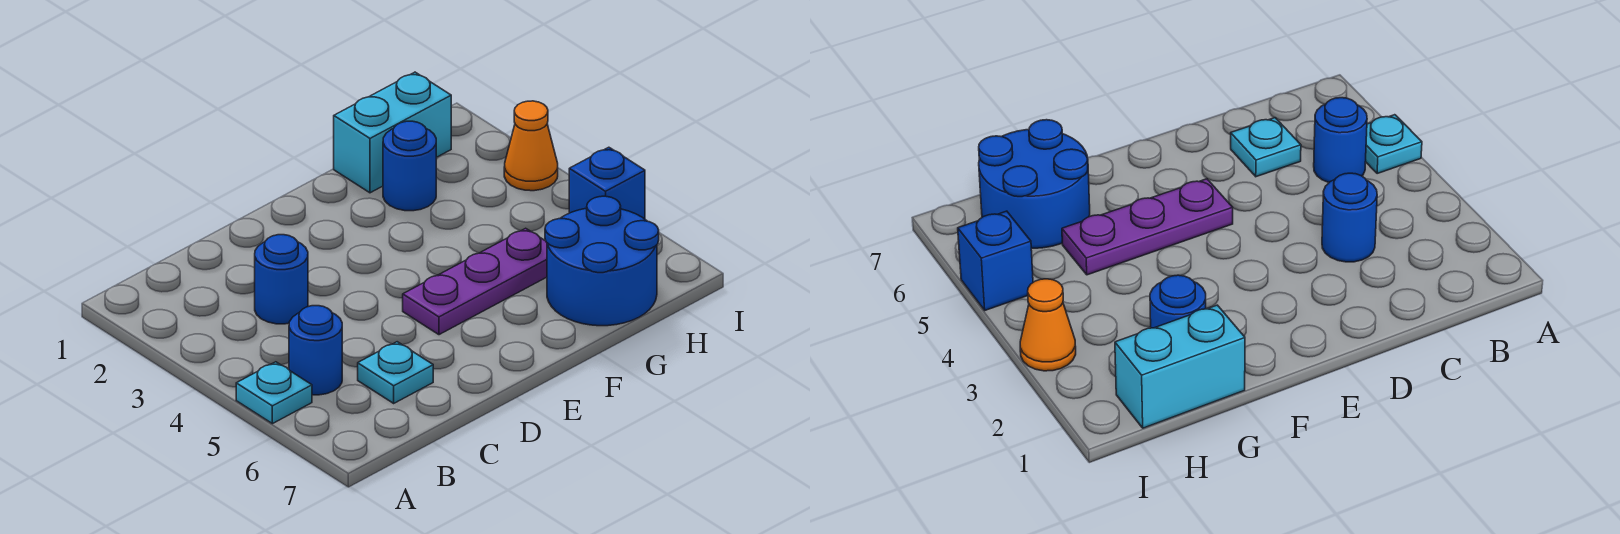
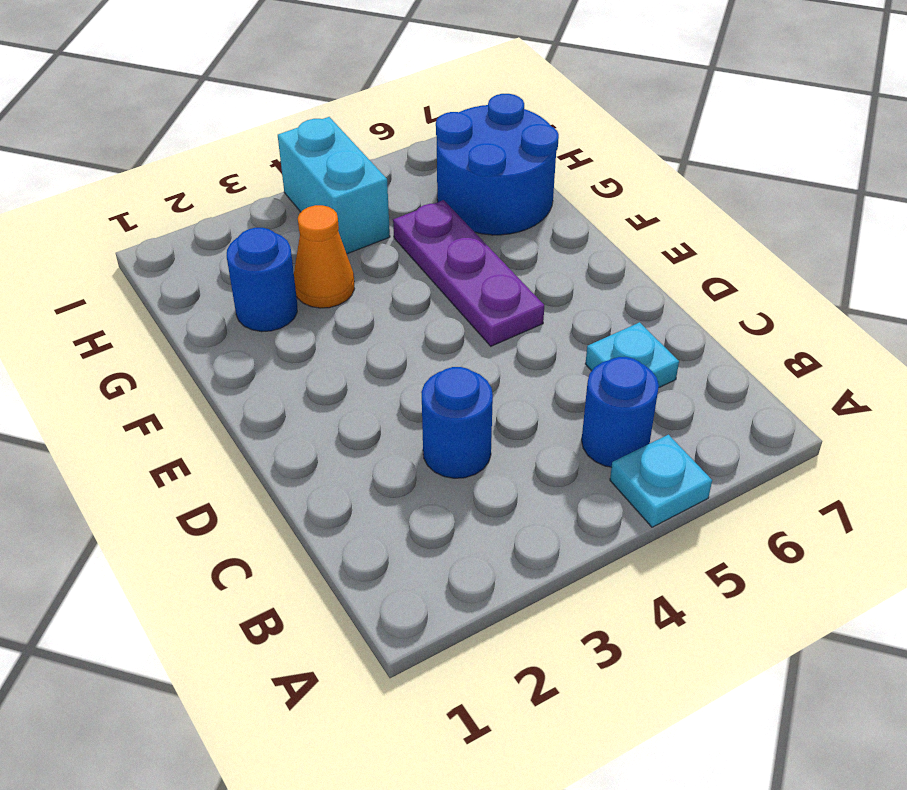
cyan brick G1:H1 level 1 -> cyan brick H4:I4 level 1
orange cone I3 level 1 -> orange cone G3 level 1
blue brick I5 level 1 -> none

